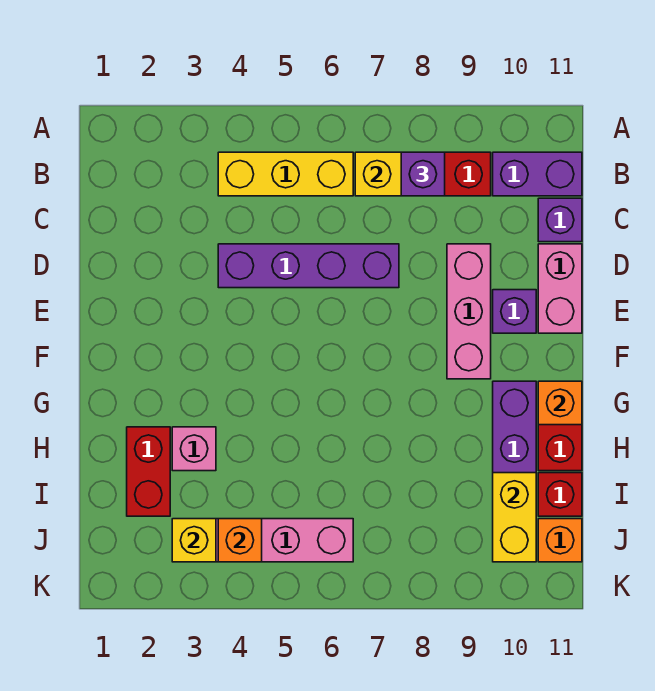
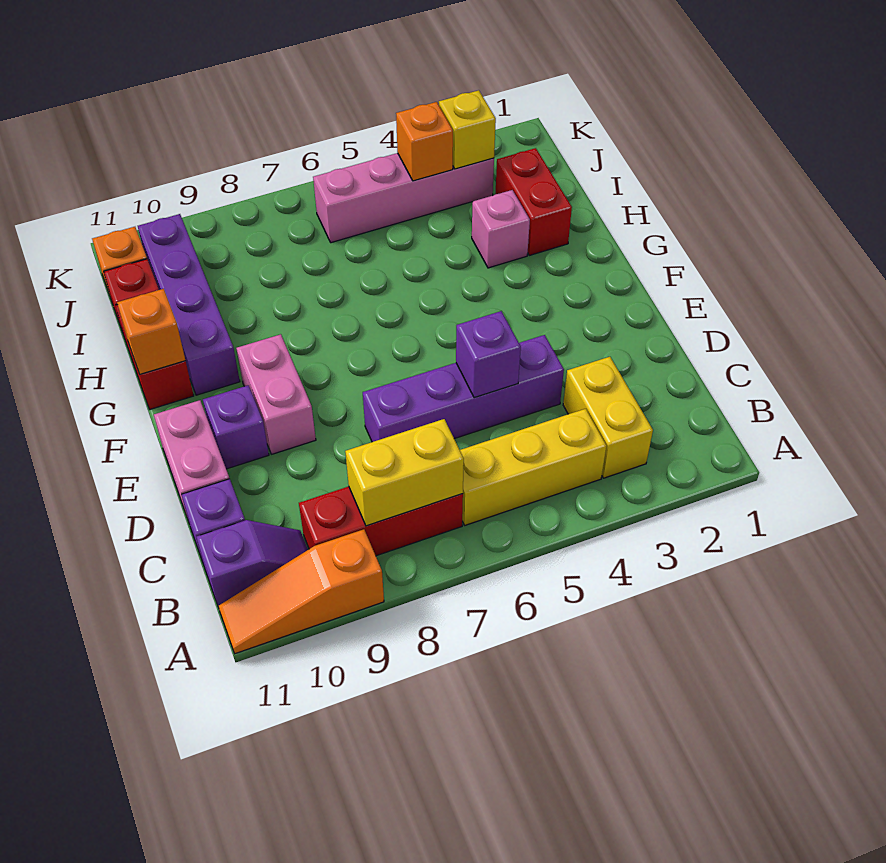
none -> orange slope A9:A11 level 1 top 9
purple brick B8 level 3 -> purple brick D5 level 2
purple brick B10:B11 level 1 -> purple slope B10:B11 level 1 top 11
pink brick D9:F9 level 1 -> pink brick E9:F9 level 1
yellow brick I10:J10 level 2 -> yellow brick B3:C3 level 1

